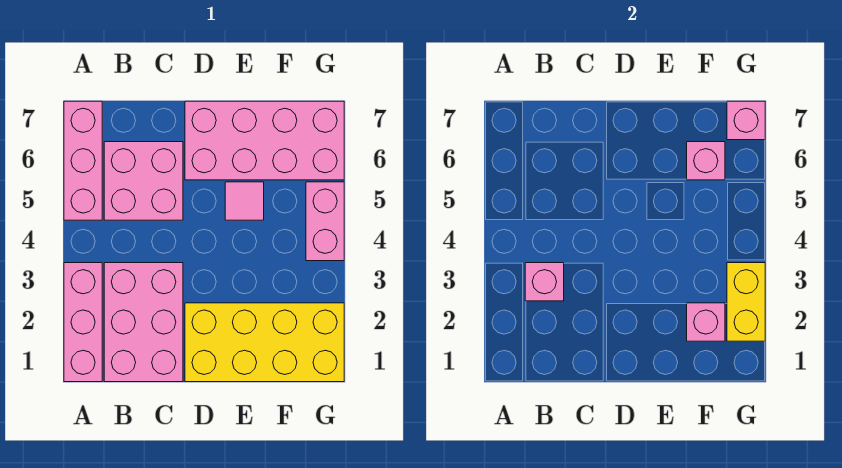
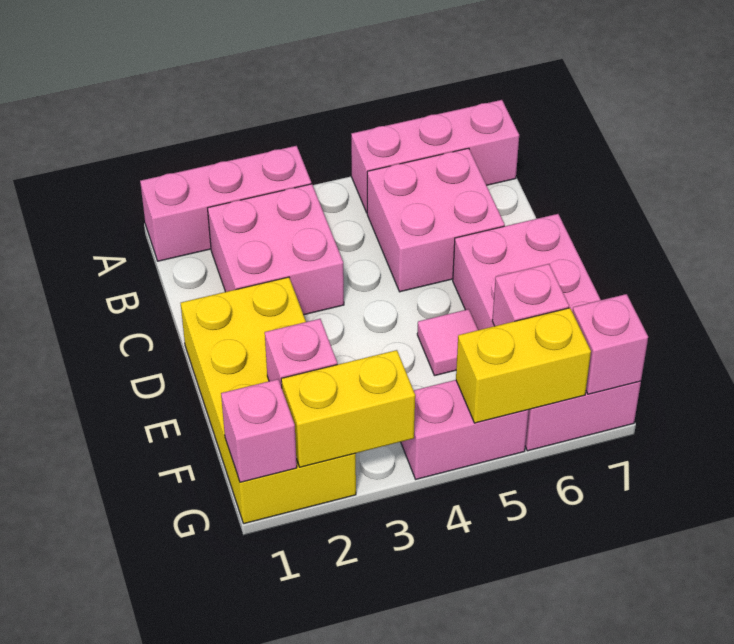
pink brick B1:C3 level 1 -> pink brick B2:C3 level 1
pink brick B3 level 2 -> pink brick G1 level 2
none -> yellow brick G5:G6 level 2

